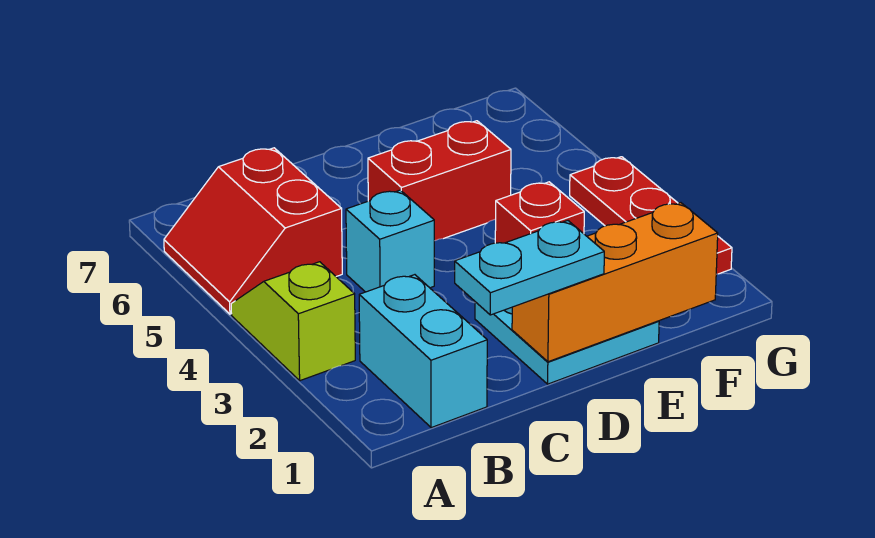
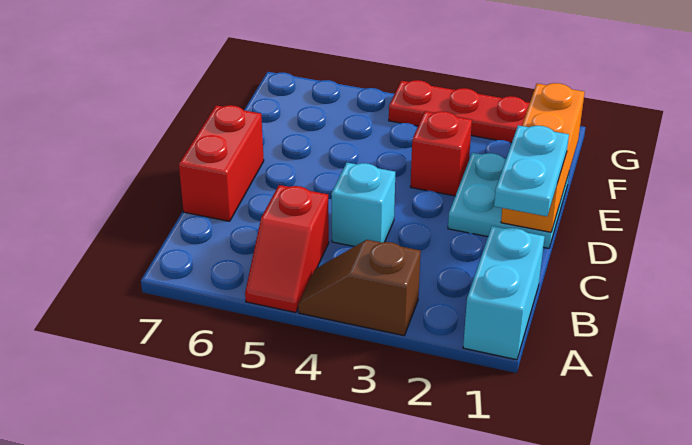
lime slope A3:A4 level 1 top 3 -> brown slope A3:A4 level 1 top 3
red slope A5:B6 level 1 top B -> red slope A5:B5 level 1 top B
cyan brick B1:B2 level 1 -> cyan brick A1:B1 level 1
red brick D5:E5 level 1 -> red brick C7:D7 level 1

